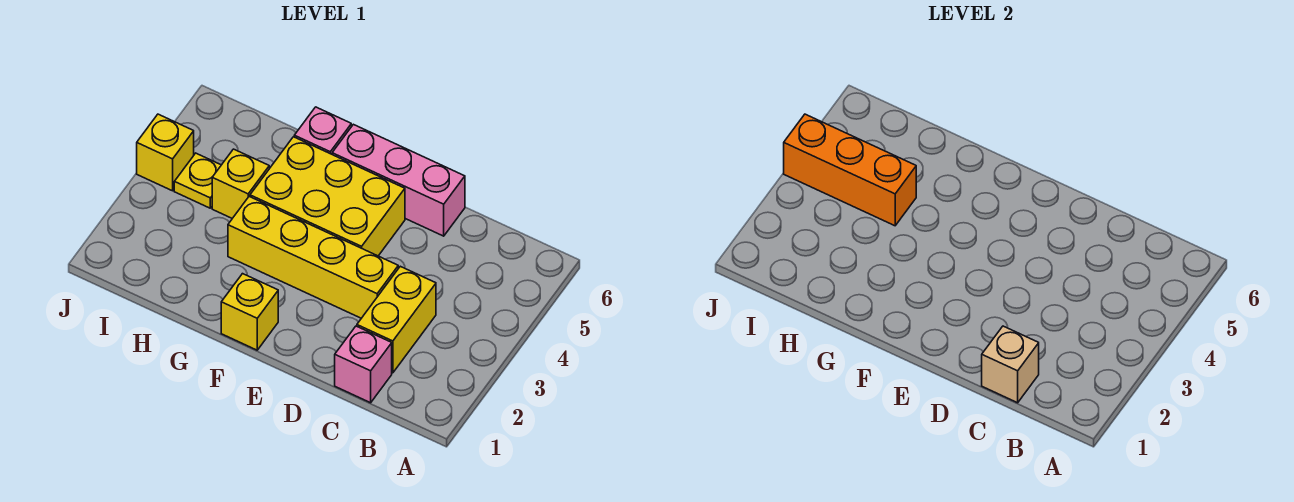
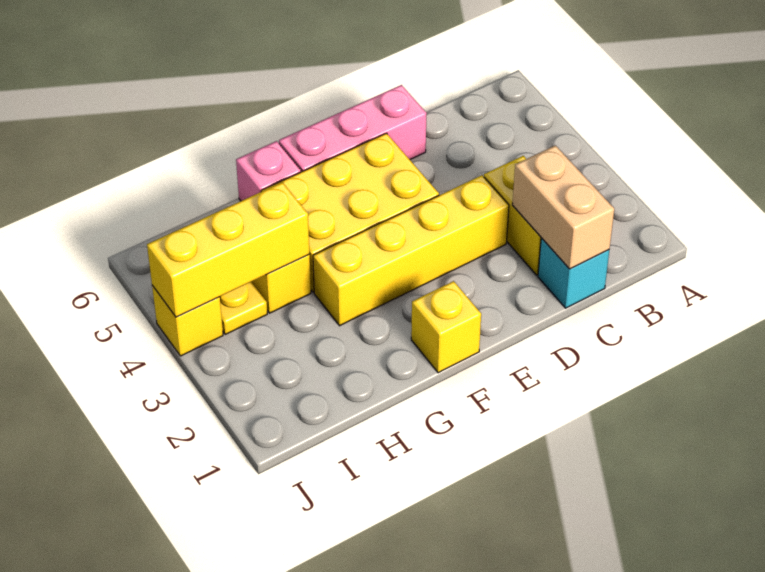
pink brick C1 level 1 -> cyan brick C1 level 1
tan brick C1 level 2 -> tan brick C1:C2 level 2
orange brick H4:J4 level 2 -> yellow brick H4:J4 level 2

